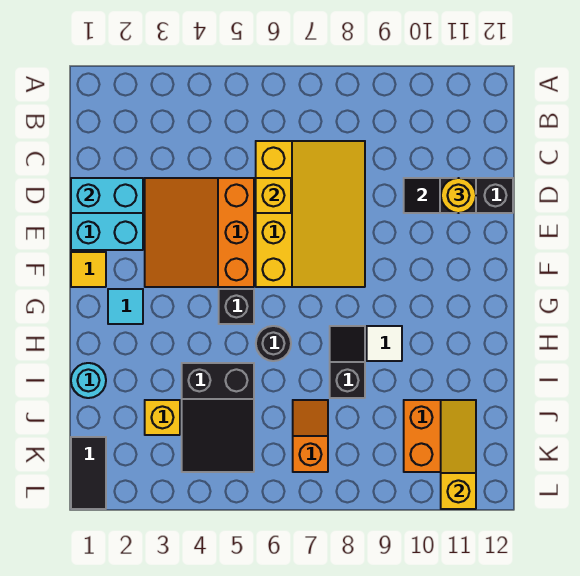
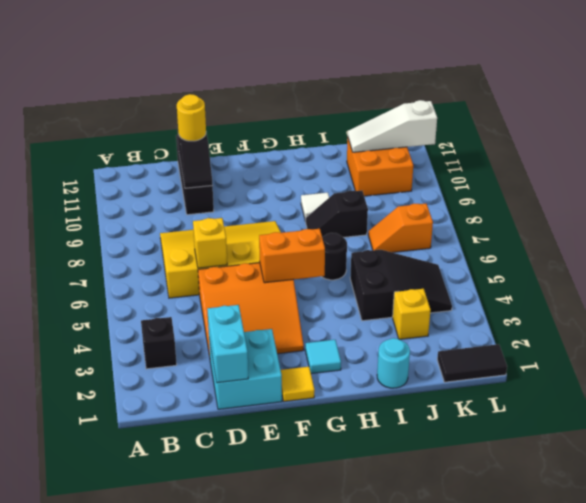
none -> orange brick F5:G5 level 2
black brick G5 level 1 -> black brick B3 level 1
yellow slope J11:L11 level 2 top L -> white slope J11:L11 level 2 top L

